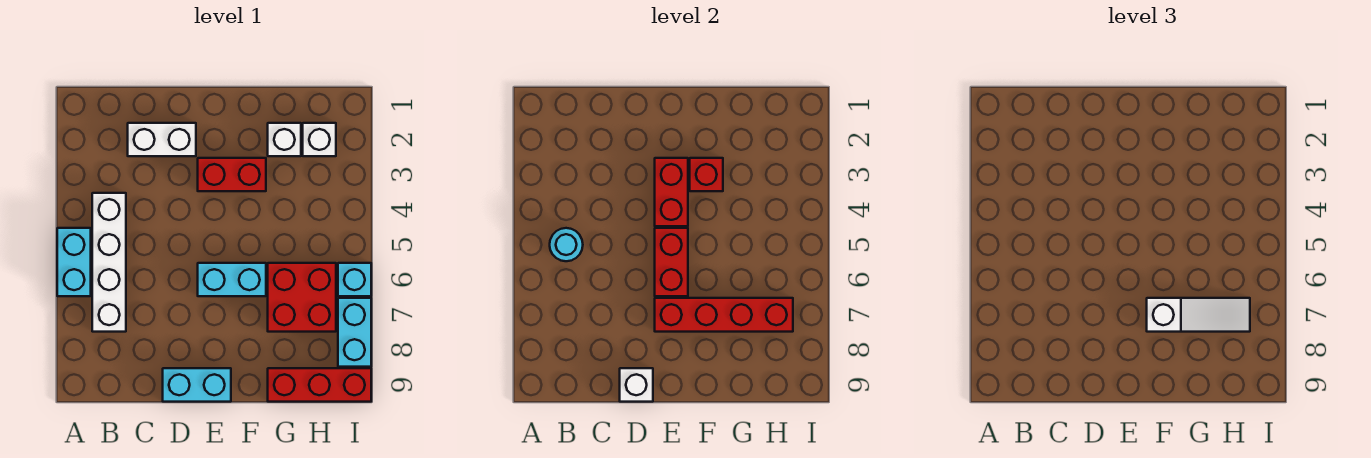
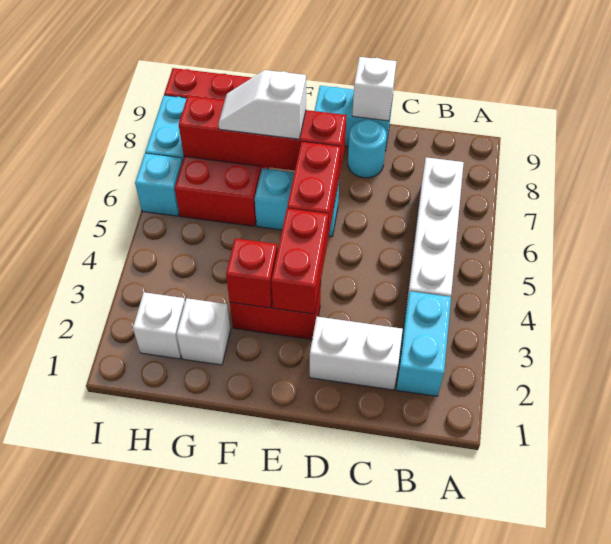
cyan brick A5:A6 level 1 -> cyan brick B2:B3 level 1
cyan round brick B5 level 2 -> cyan round brick D8 level 1
white slope F7:H7 level 3 top F -> white slope F7:G7 level 3 top F

